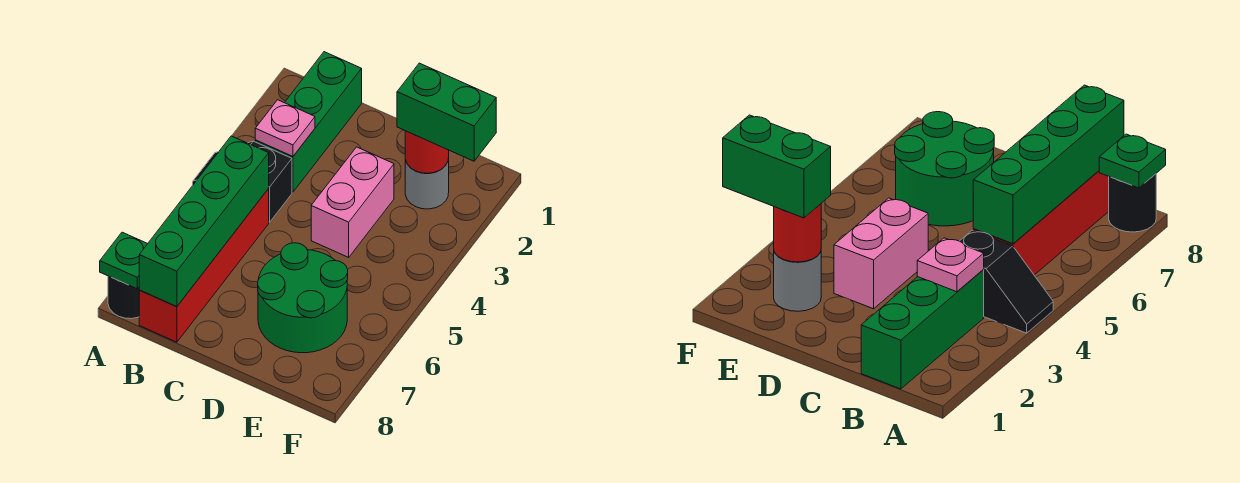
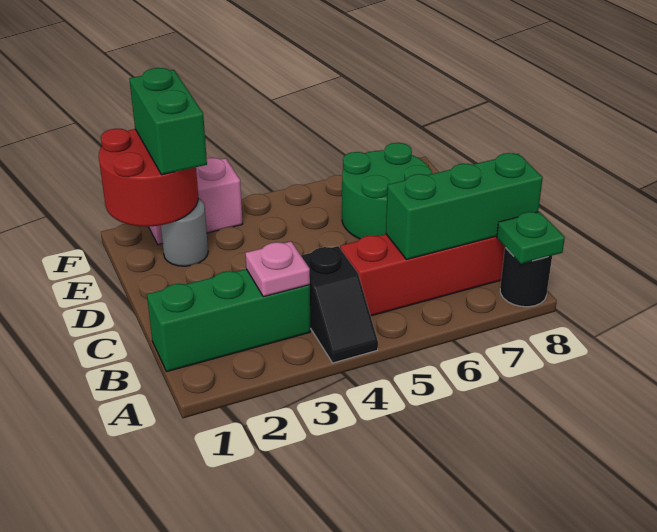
green brick B5:B8 level 2 -> green brick B6:B8 level 2
pink brick D3:D4 level 1 -> pink brick F2:F3 level 1
red round brick E2 level 2 -> red round brick E1:F2 level 2

